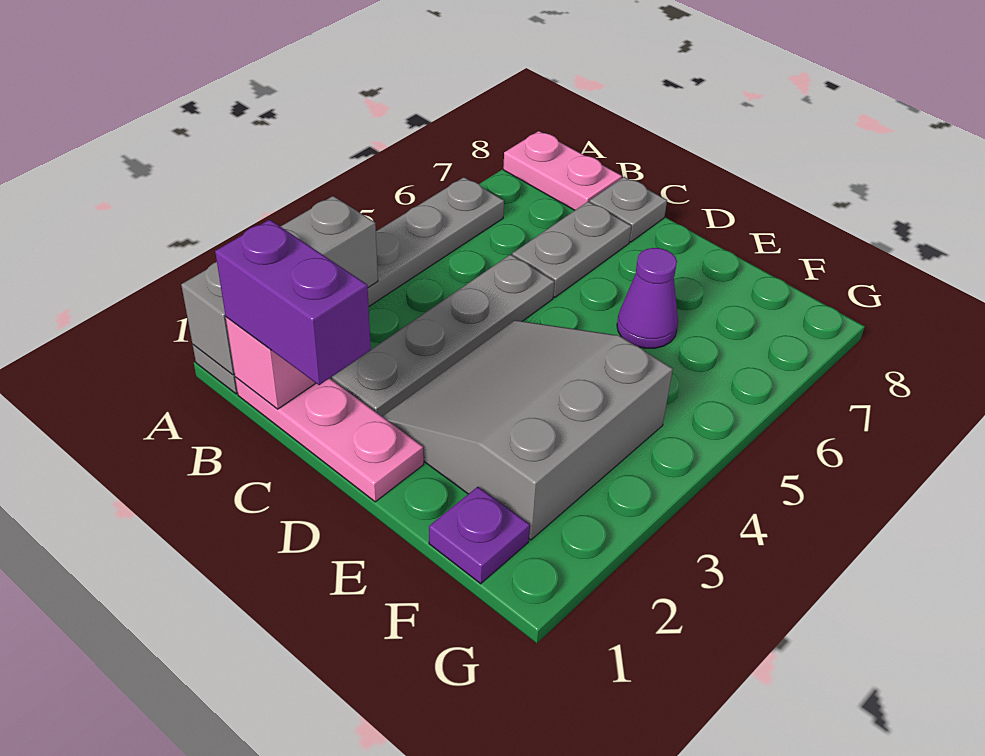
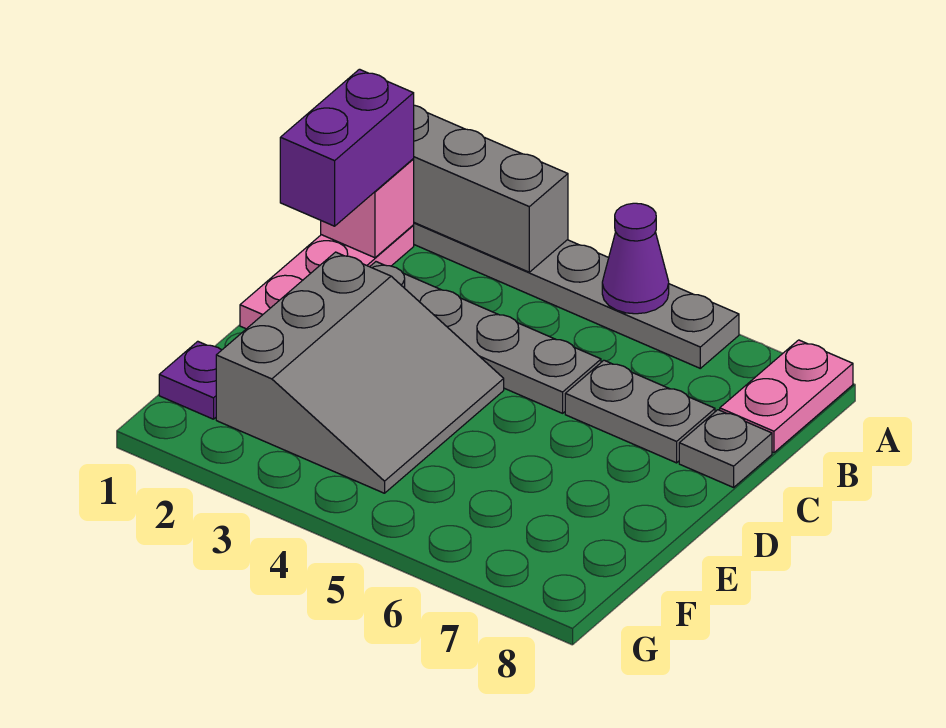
grey slope D2:F4 level 1 top F -> grey slope D2:F4 level 1 top 2
purple cone E6 level 1 -> purple cone A5 level 2

